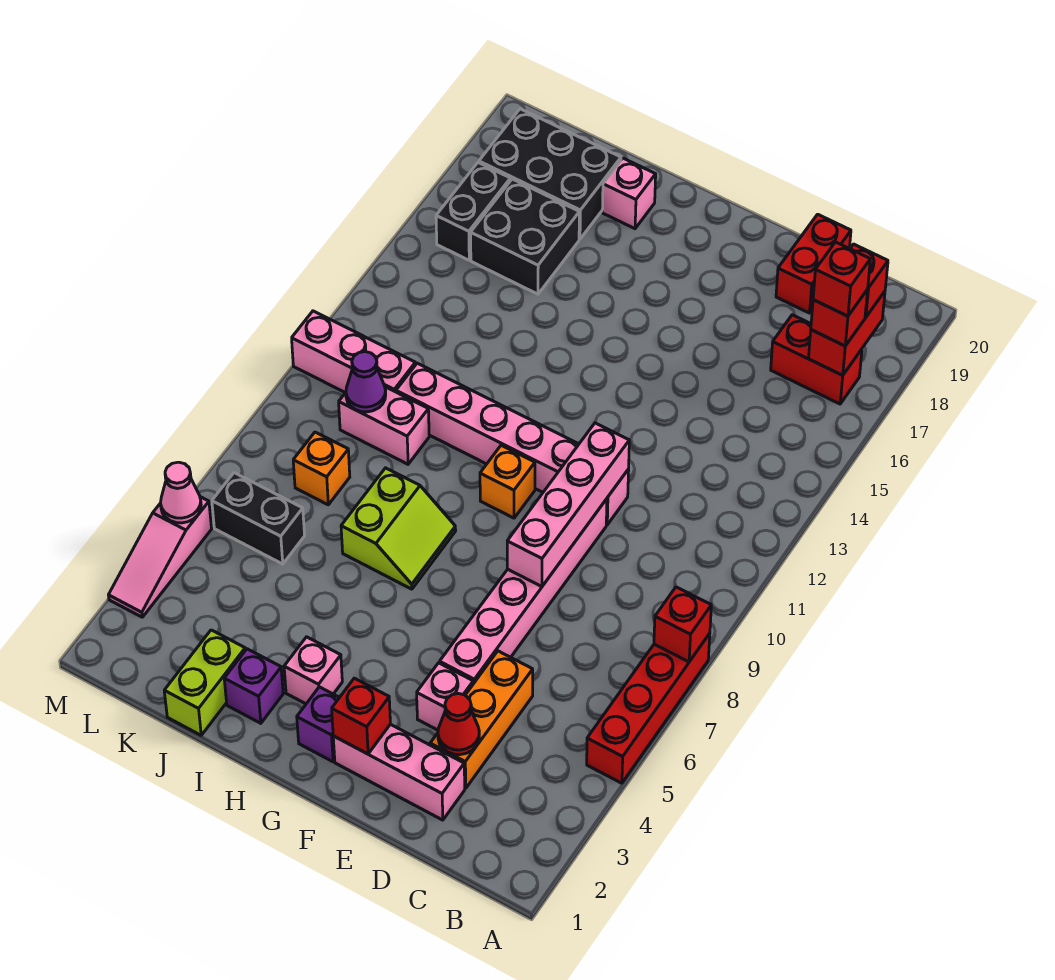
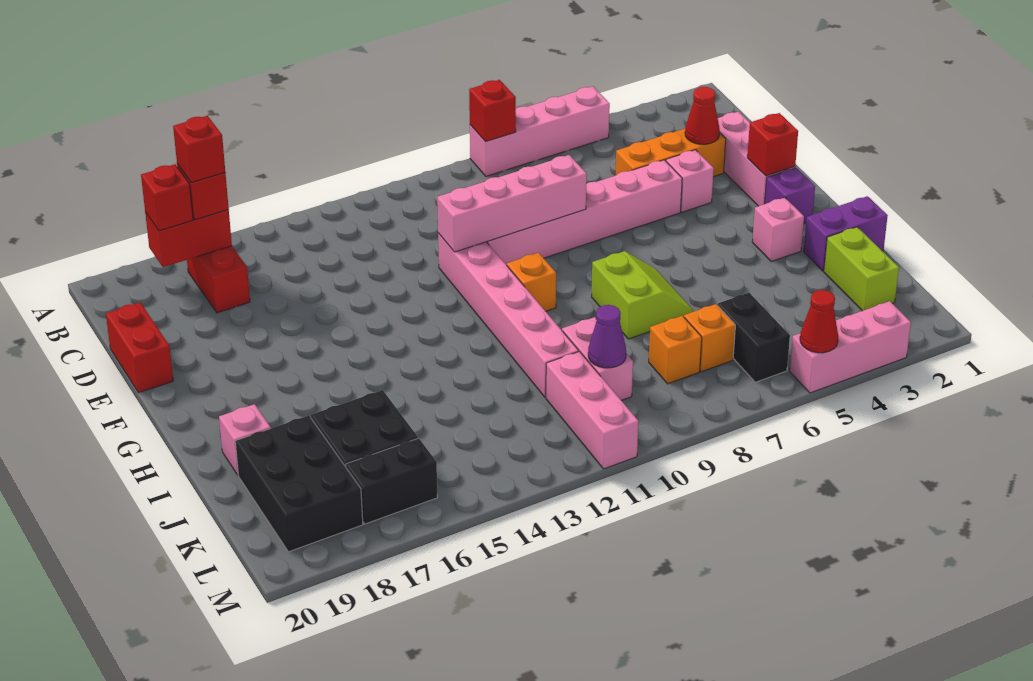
red brick A5:A8 level 1 -> pink brick A5:A8 level 1
red brick D19:D20 level 1 -> red brick D20:E20 level 1
lime slope H7:I8 level 1 top I -> lime slope H7:I8 level 1 top 8
purple brick I2 level 1 -> purple brick I1:I2 level 1
lime brick J1:J2 level 1 -> lime brick J2:K2 level 1
none -> orange brick K7 level 1
pink slope M3:M5 level 1 top 5 -> pink brick M3:M5 level 1
pink cone M5 level 2 -> red cone M5 level 2

